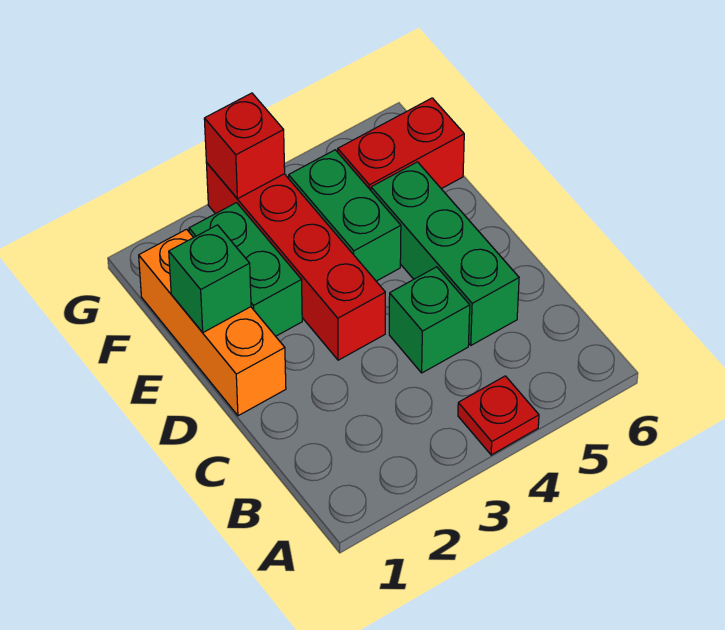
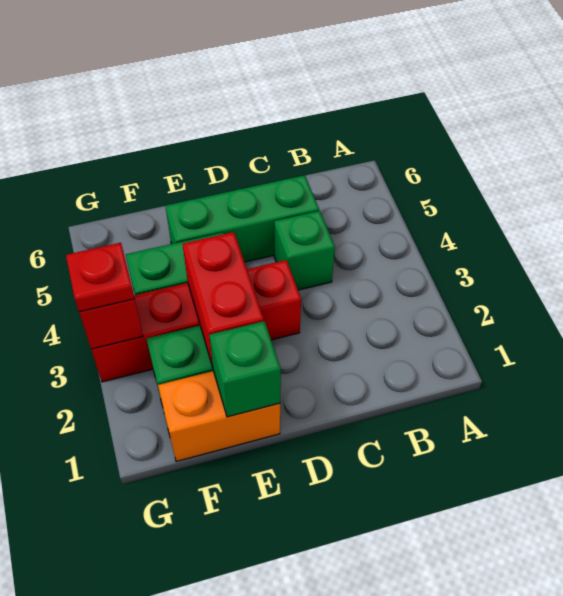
red plate A4 level 1 -> red plate G3 level 3
orange brick D1:F1 level 1 -> orange brick E1:F1 level 1
red brick F5:F6 level 1 -> red brick E2:E3 level 2

